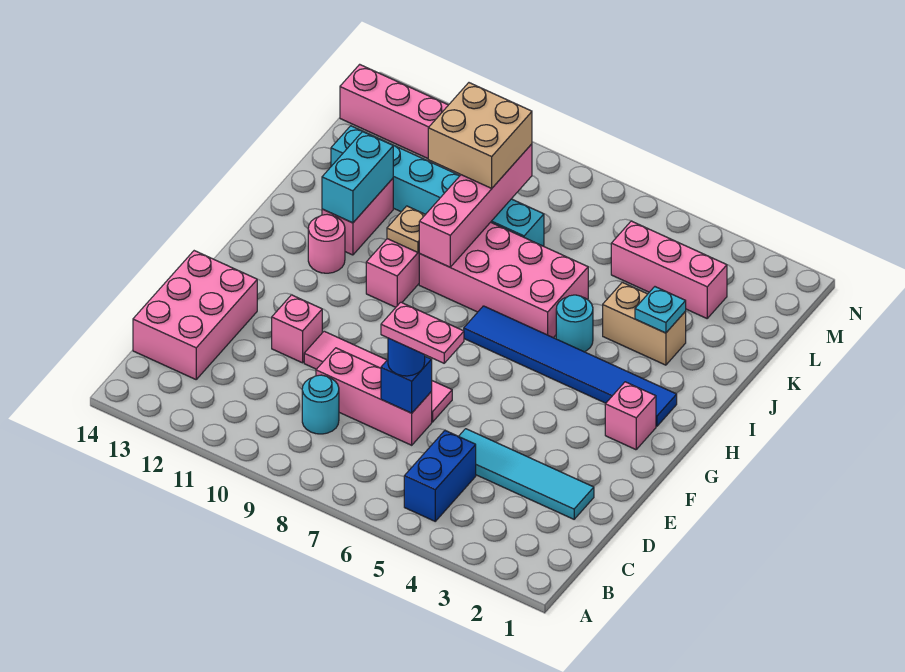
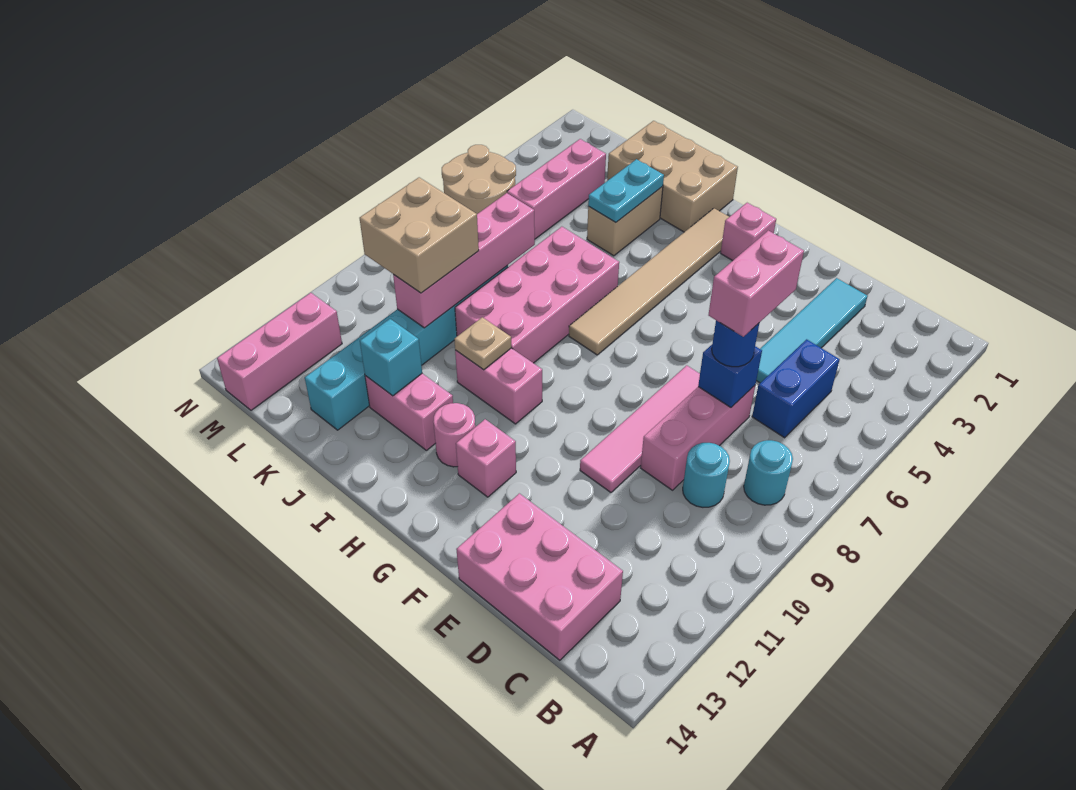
blue brick B5:C5 level 1 -> blue brick C5:C6 level 1
pink plate D6:D7 level 4 -> pink brick D6:D7 level 4
pink brick E11 level 1 -> pink brick G12 level 1
blue tile H2:H7 level 1 -> tan tile H2:H7 level 1
none -> tan brick I1:K2 level 1
cyan round brick I5 level 1 -> cyan round brick B8 level 1
pink brick I9:L9 level 2 -> pink brick K7:K10 level 2
cyan brick I12:J12 level 2 -> cyan brick J12 level 2
cyan plate J3 level 2 -> cyan plate J3:J4 level 2
none -> tan round brick M5:N6 level 1

